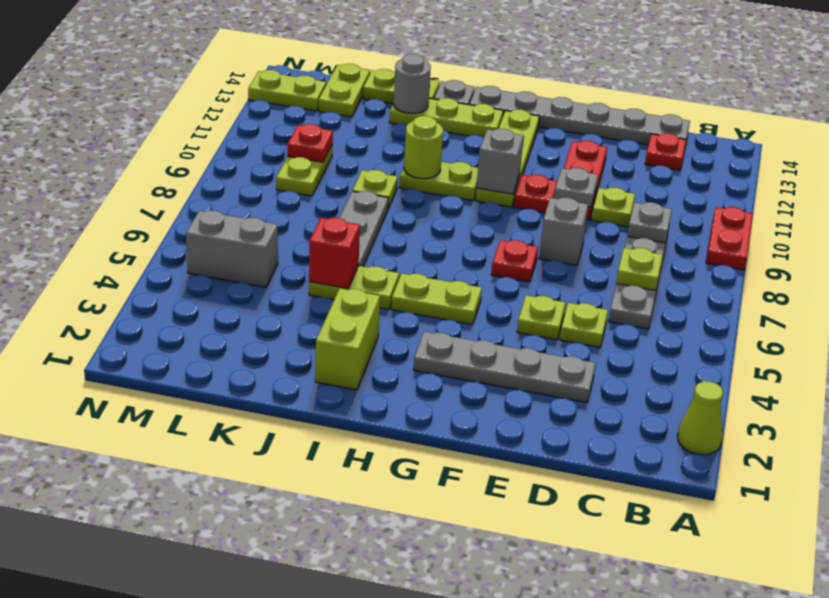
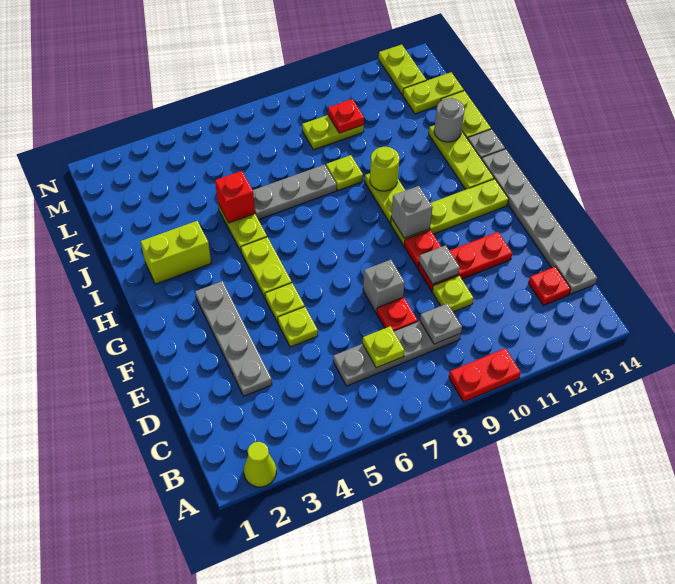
lime plate D5 level 1 -> lime plate F5 level 1
red plate F7 level 1 -> red plate D8 level 1
grey brick L5:M5 level 1 -> none

